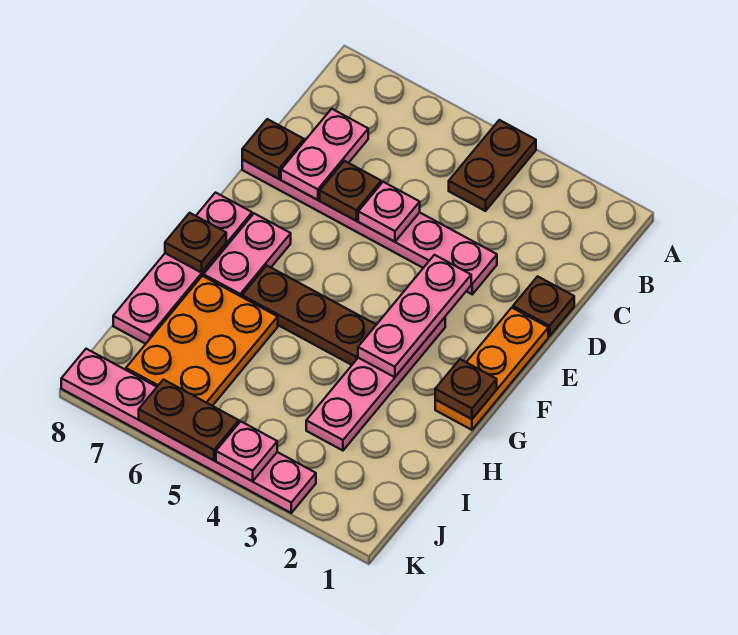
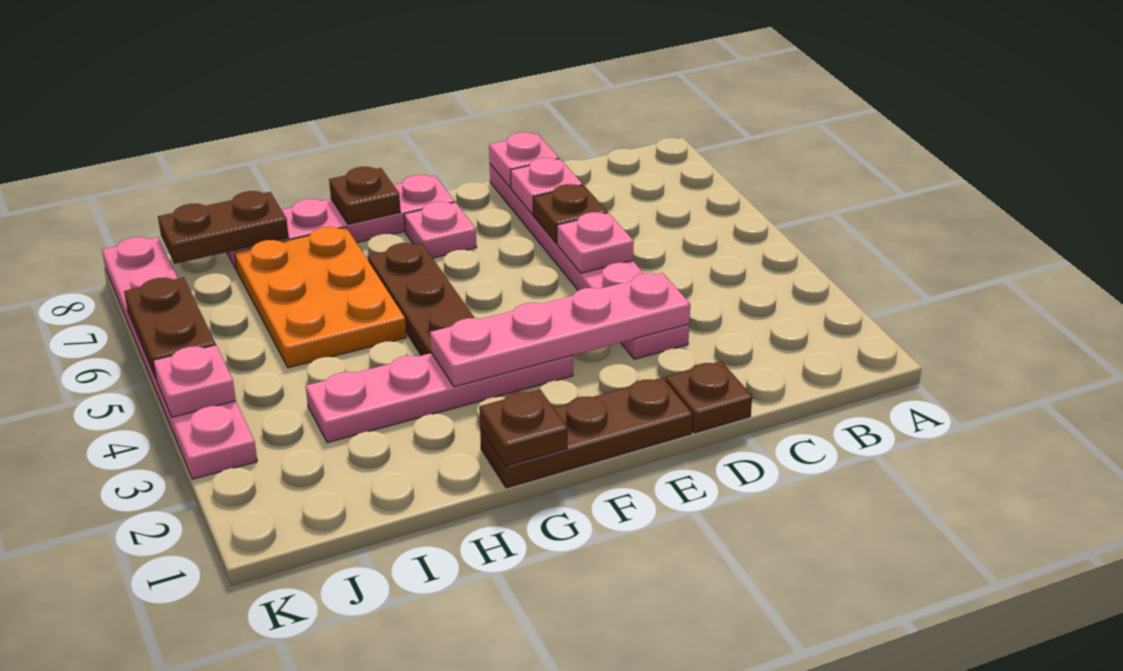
brown plate A4:B4 level 1 -> brown plate I8:J8 level 2
pink plate C7:D7 level 2 -> pink plate D7 level 2
brown plate D8 level 2 -> pink plate D8 level 2
orange plate E1:G1 level 1 -> brown plate E1:G1 level 1
pink plate E3:G3 level 2 -> pink plate D3:G3 level 2
pink plate F7:G7 level 1 -> pink plate F7 level 1
orange plate H6:J7 level 1 -> orange plate H5:I7 level 1

